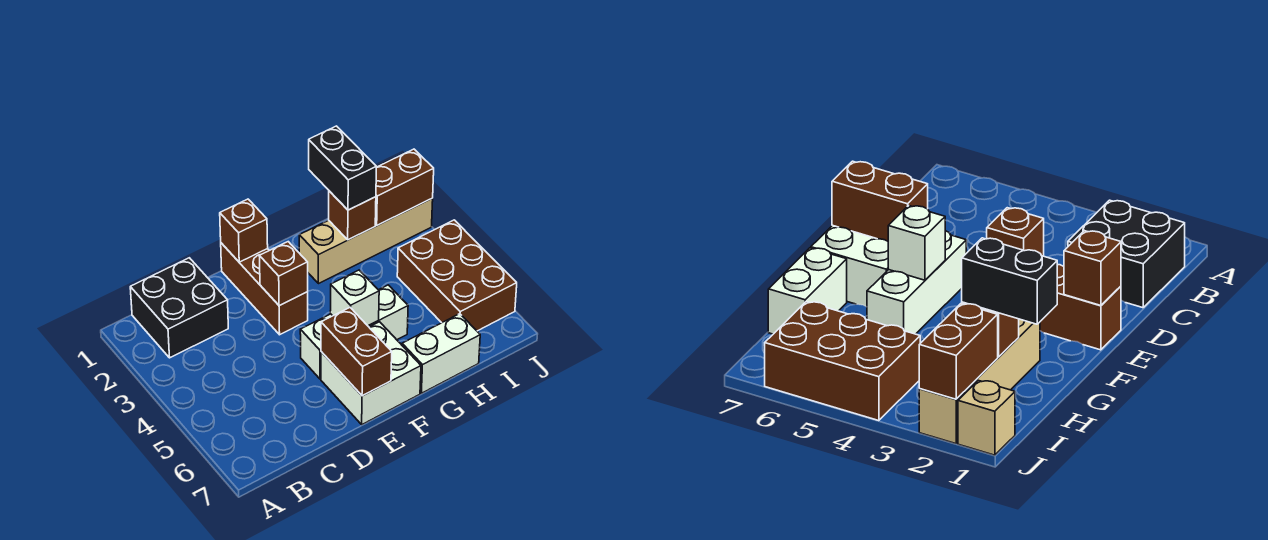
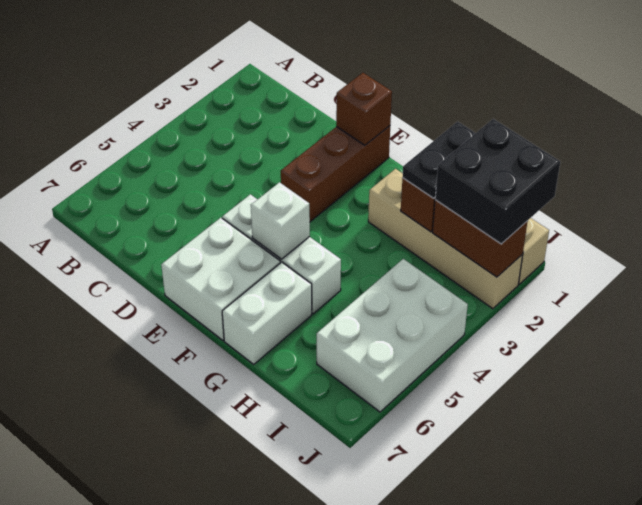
black brick B1:C2 level 1 -> black brick I1:J2 level 3
brown brick E3 level 2 -> none
brown brick E6:E7 level 2 -> none
white brick G7:H7 level 1 -> white brick G6:G7 level 1
black brick H1:H2 level 3 -> black plate H1:H2 level 3
brown brick I4:J6 level 1 -> white brick I4:J6 level 1

